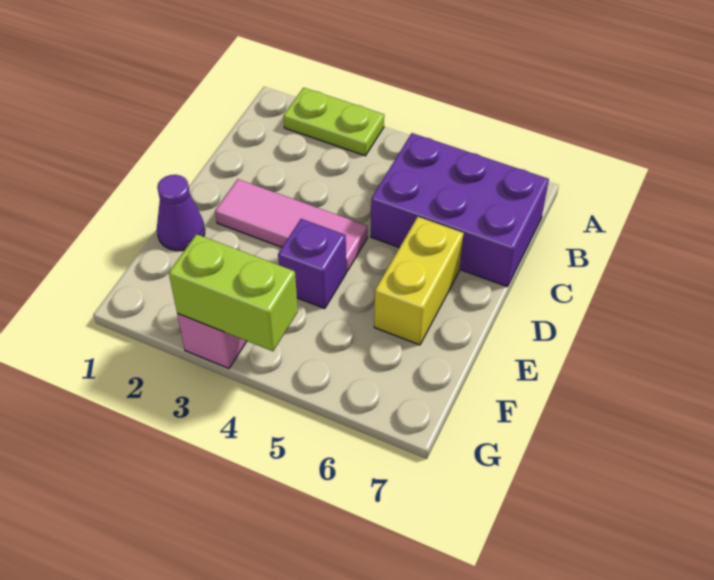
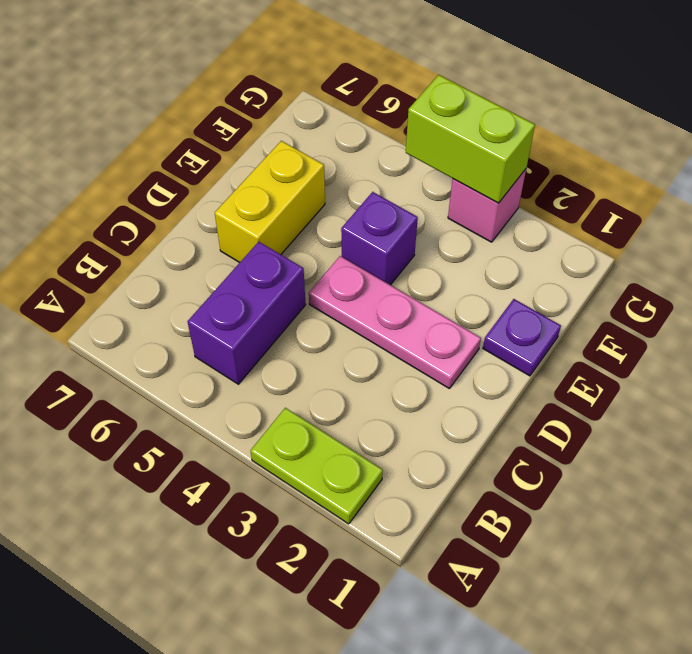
purple brick B5:C7 level 1 -> purple brick B5:C5 level 1
pink tile D2:D4 level 1 -> pink plate D2:D4 level 1
purple cone E1 level 1 -> purple plate E1 level 1

